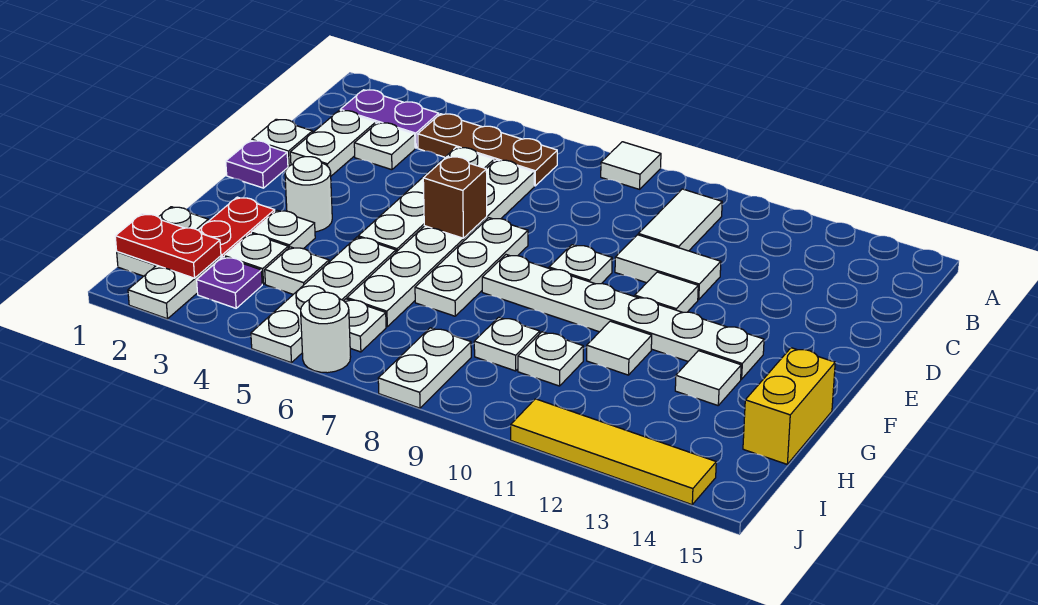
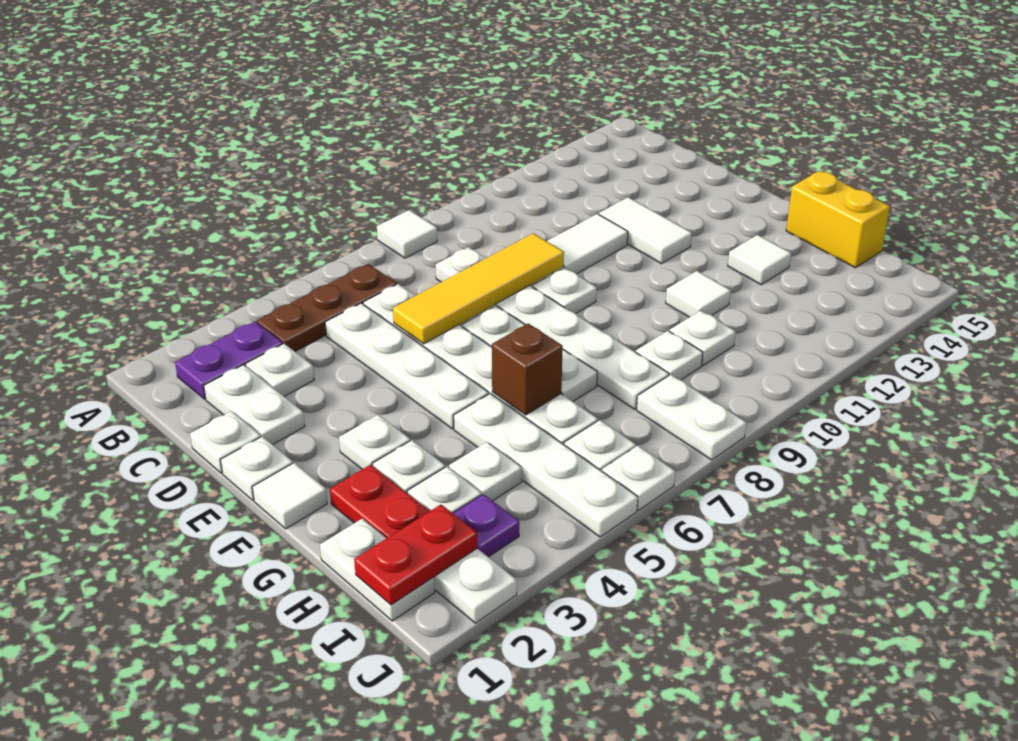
white tile B10:C10 level 1 -> white tile D12:E12 level 1
purple plate E1 level 1 -> white plate E1 level 1
brown brick E6 level 2 -> brown brick G6 level 2
white tile E11 level 1 -> white tile F1 level 1
white round brick F3 level 1 -> white plate F3 level 1
white plate F8:F13 level 1 -> white plate C8:H8 level 1
white round brick J6 level 1 -> white plate J6 level 1
yellow tile J11:J14 level 1 -> yellow tile D6:D9 level 2

